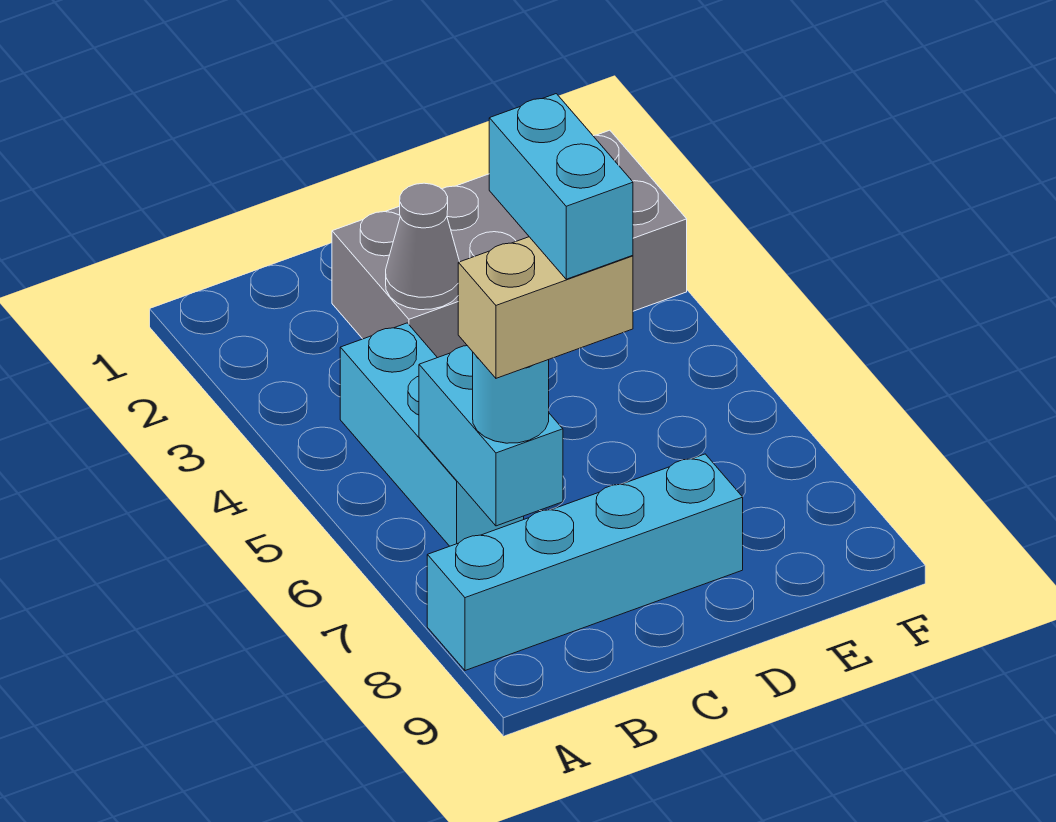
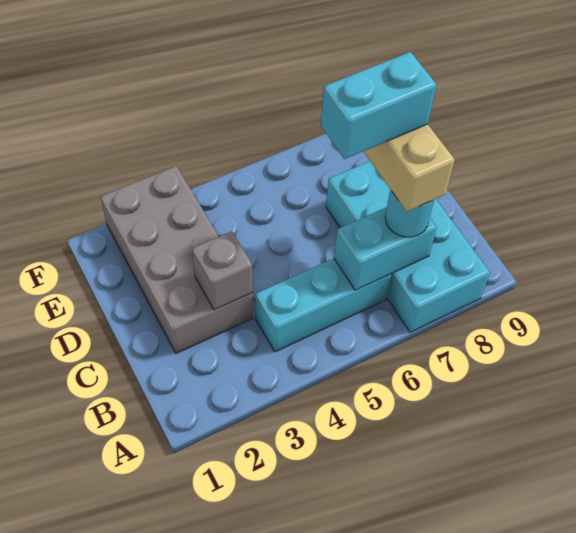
cyan brick A8:D8 level 1 -> cyan brick A7:D8 level 1
grey cone C3 level 2 -> grey brick C3 level 2

